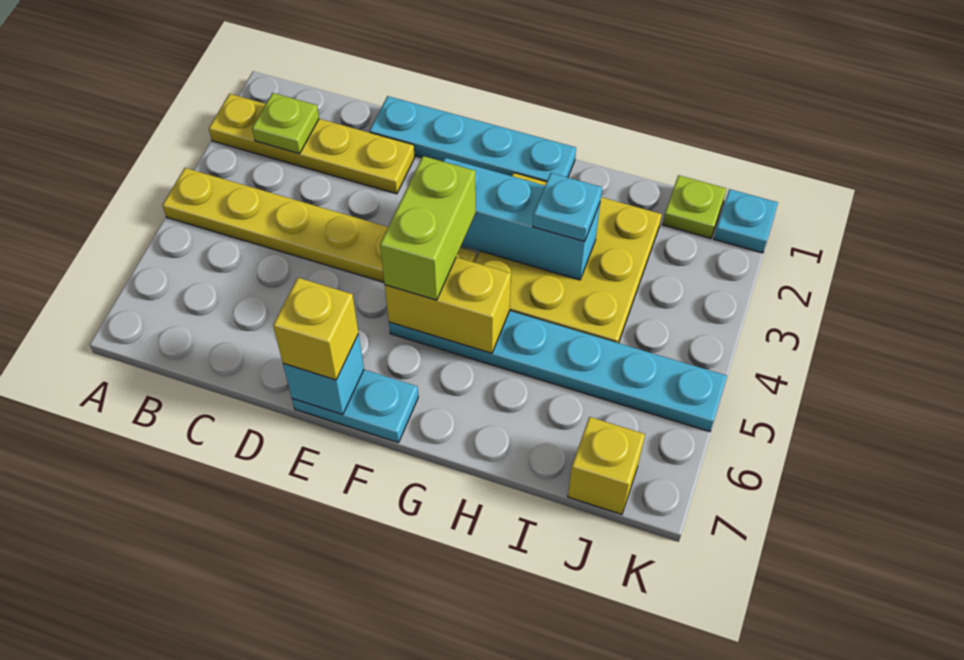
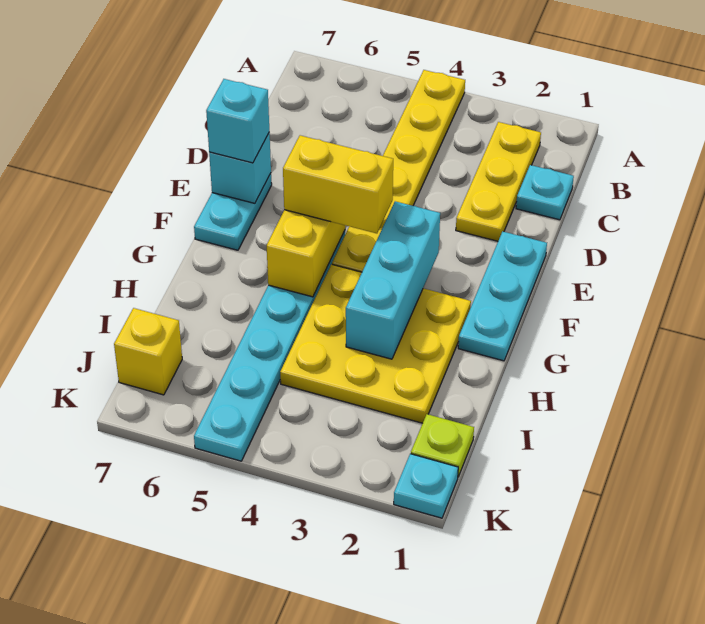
yellow plate A2:D2 level 1 -> yellow plate B2:D2 level 1
lime plate B2 level 2 -> none
cyan plate D1:G1 level 1 -> cyan plate E1:G1 level 1
yellow brick E7 level 3 -> cyan brick E7 level 3
lime brick F4:F5 level 3 -> yellow brick F4:F5 level 3
cyan plate H3 level 3 -> cyan plate C1 level 1

